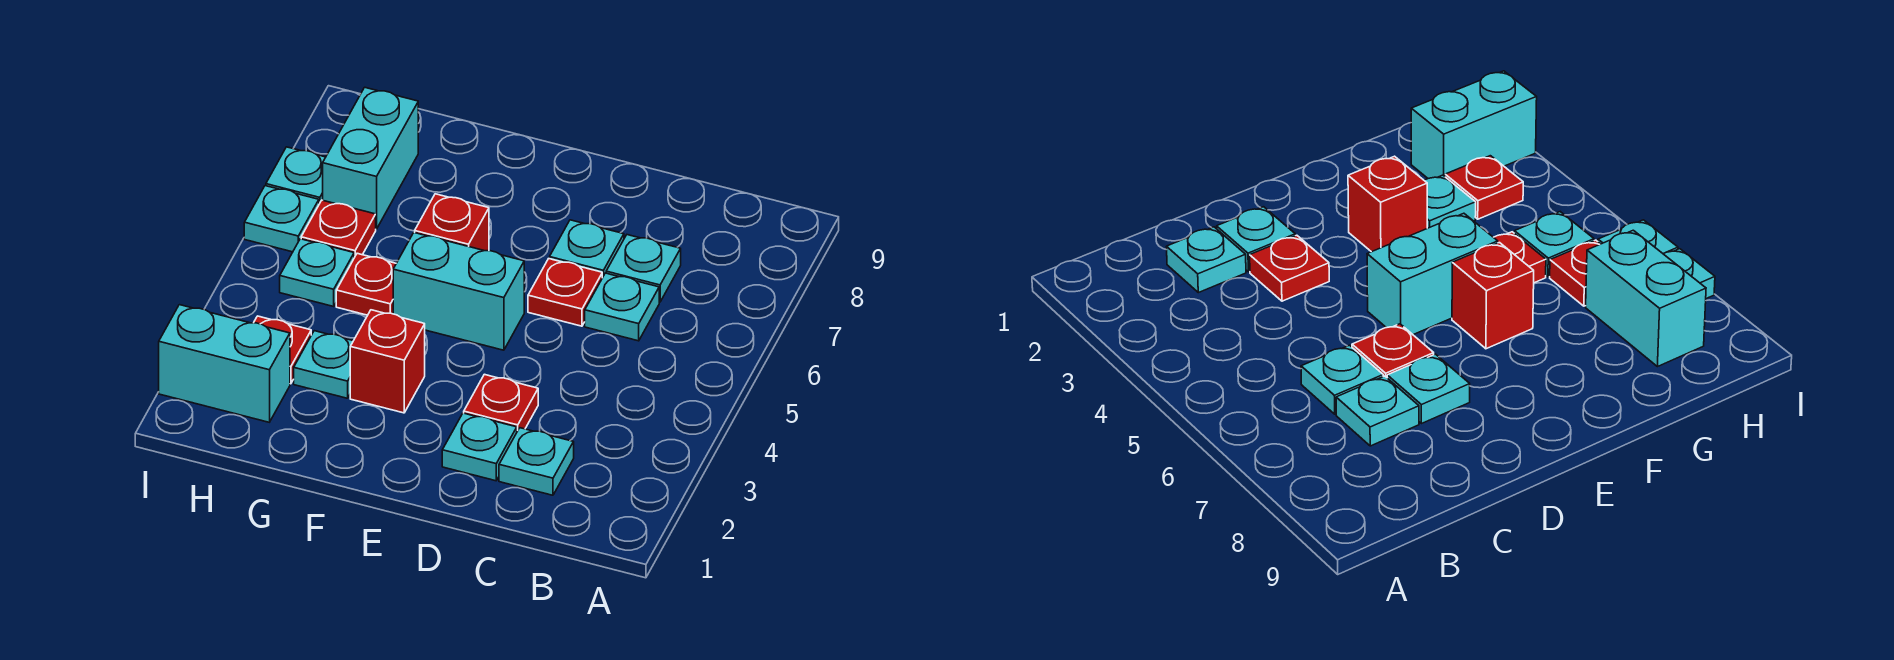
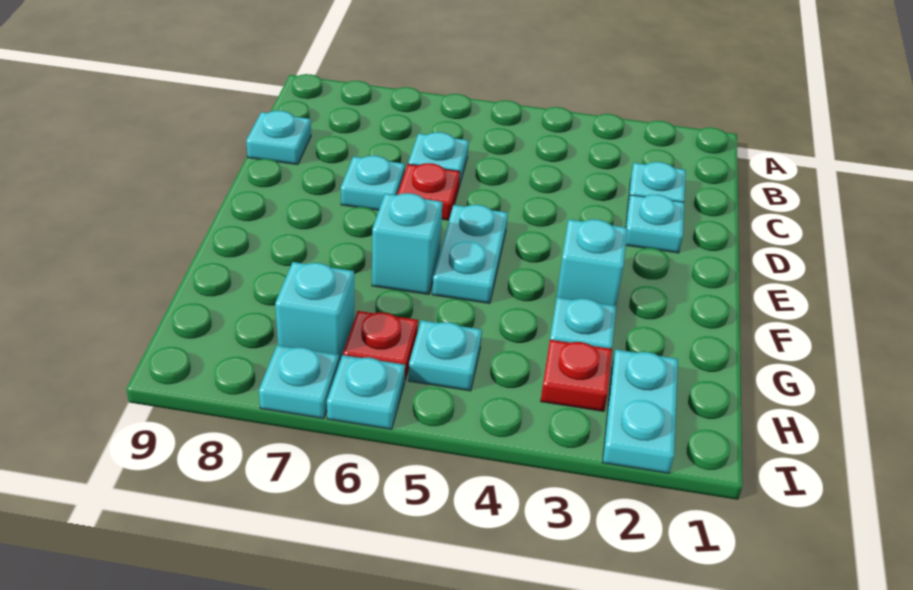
cyan plate C7 level 1 -> cyan plate C9 level 1
red plate D3 level 1 -> none
cyan brick E5:F5 level 1 -> cyan plate E5:F5 level 1
red brick F3 level 1 -> cyan brick F3 level 1
red brick F6 level 1 -> cyan brick F6 level 1
red plate G5 level 1 -> none
cyan brick H2:I2 level 1 -> cyan plate H2:I2 level 1
cyan brick H7:H8 level 1 -> cyan brick H7 level 1

